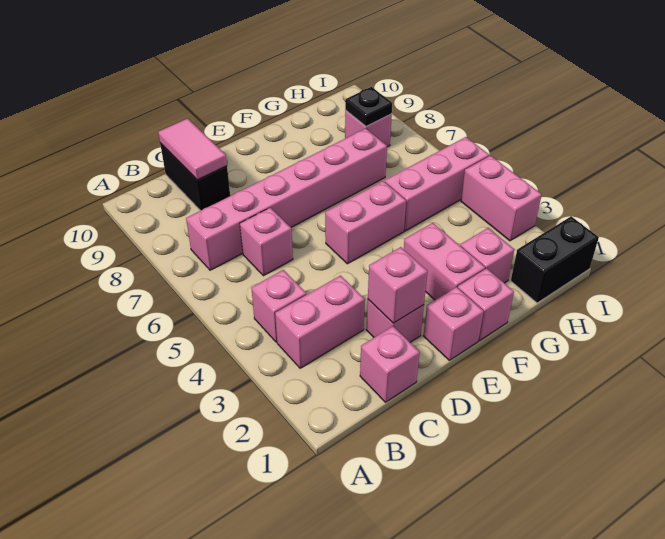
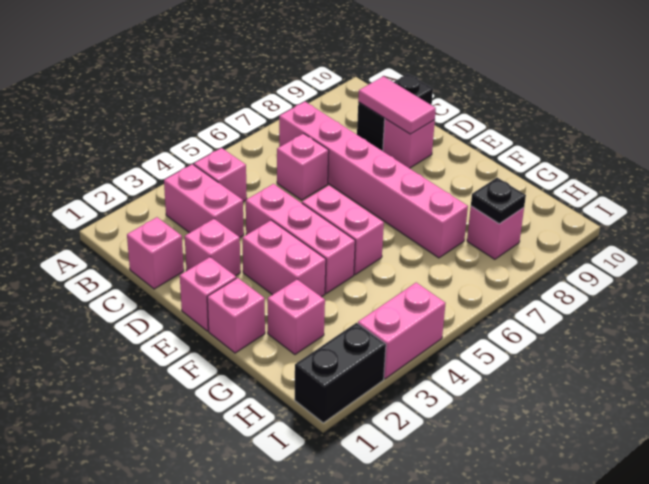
pink tile C9:C10 level 2 -> pink tile C9:D9 level 2
pink brick D2 level 2 -> pink brick D9 level 1
pink brick F2:F3 level 1 -> pink brick E3:F3 level 1
pink brick G5:I5 level 1 -> pink brick D4:F4 level 1
black brick H1:I1 level 1 -> black brick I1:I2 level 1

